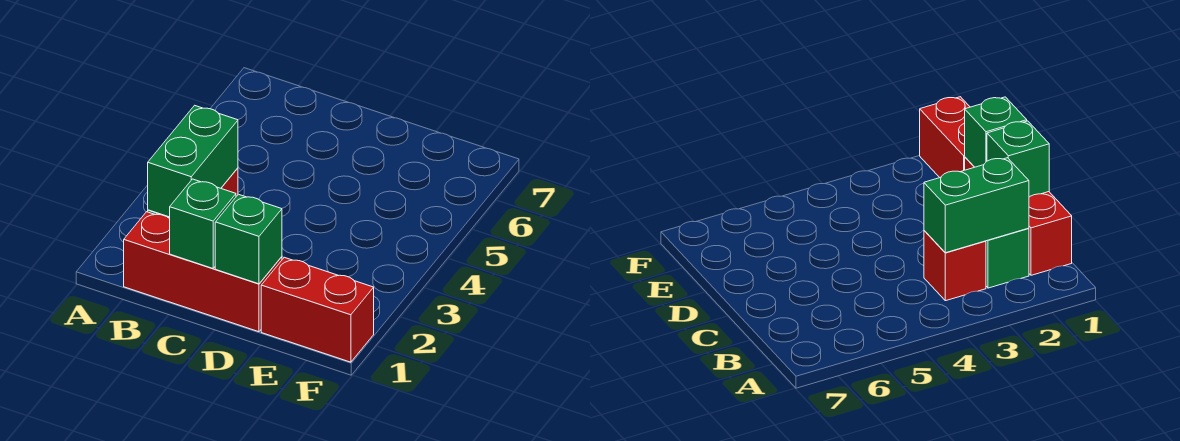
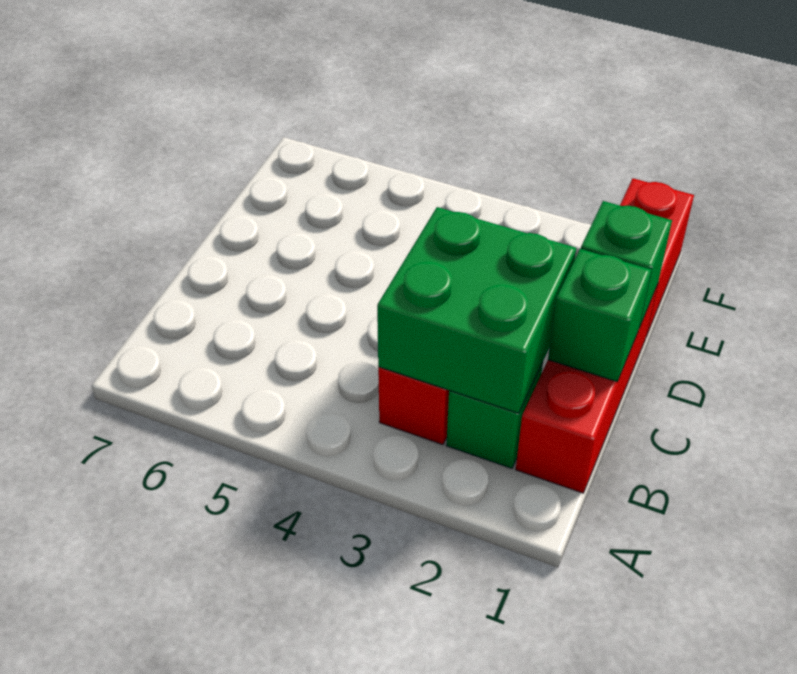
green brick B2:B3 level 2 -> green brick B2:C3 level 2

